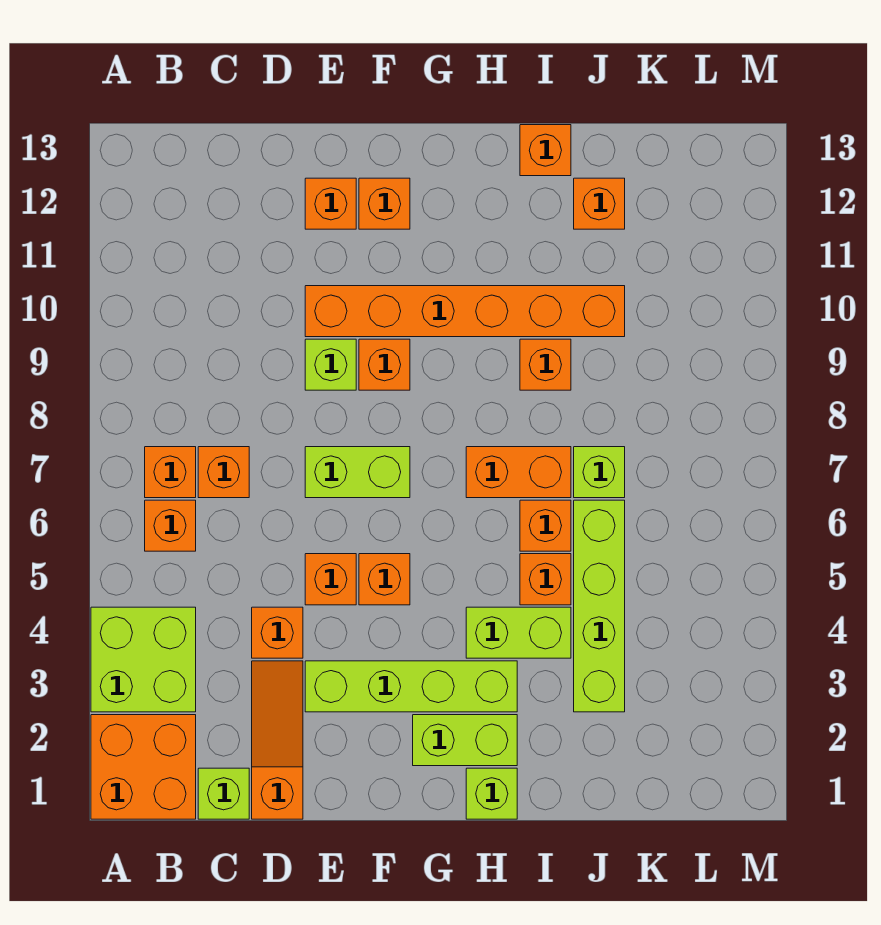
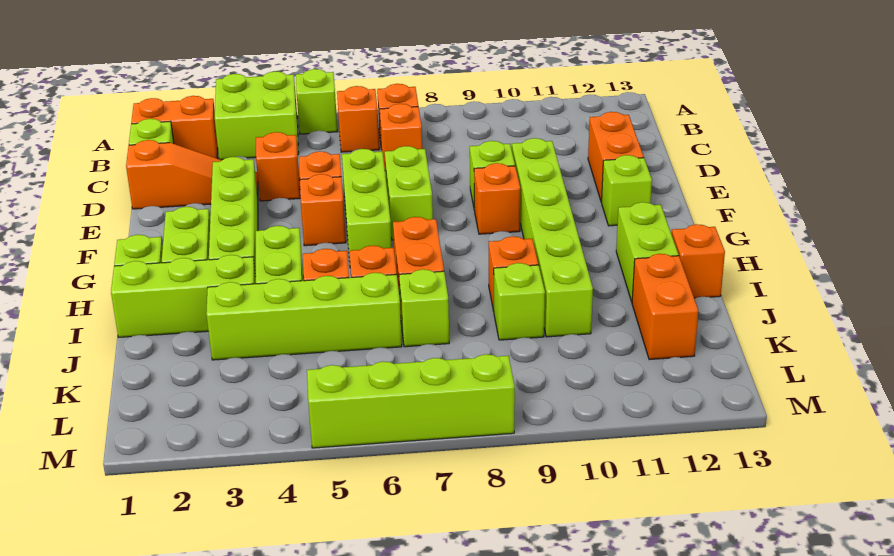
orange brick A1:B2 level 1 -> orange brick B1:B2 level 1
none -> lime brick A5 level 1
none -> lime brick E6:G6 level 1
orange brick E10:J10 level 1 -> lime brick E10:J10 level 1
orange brick E12 level 1 -> orange brick D12:E12 level 1
orange brick F12 level 1 -> lime brick F12 level 1
none -> lime brick H12:I12 level 1
none -> lime brick I1:I3 level 1
none -> lime brick J9 level 1
orange brick J12 level 1 -> orange brick J12:K12 level 1
none -> lime brick M5:M8 level 1

